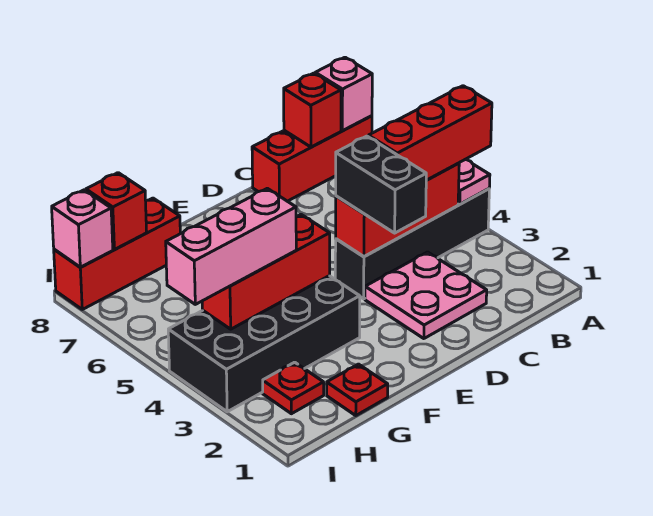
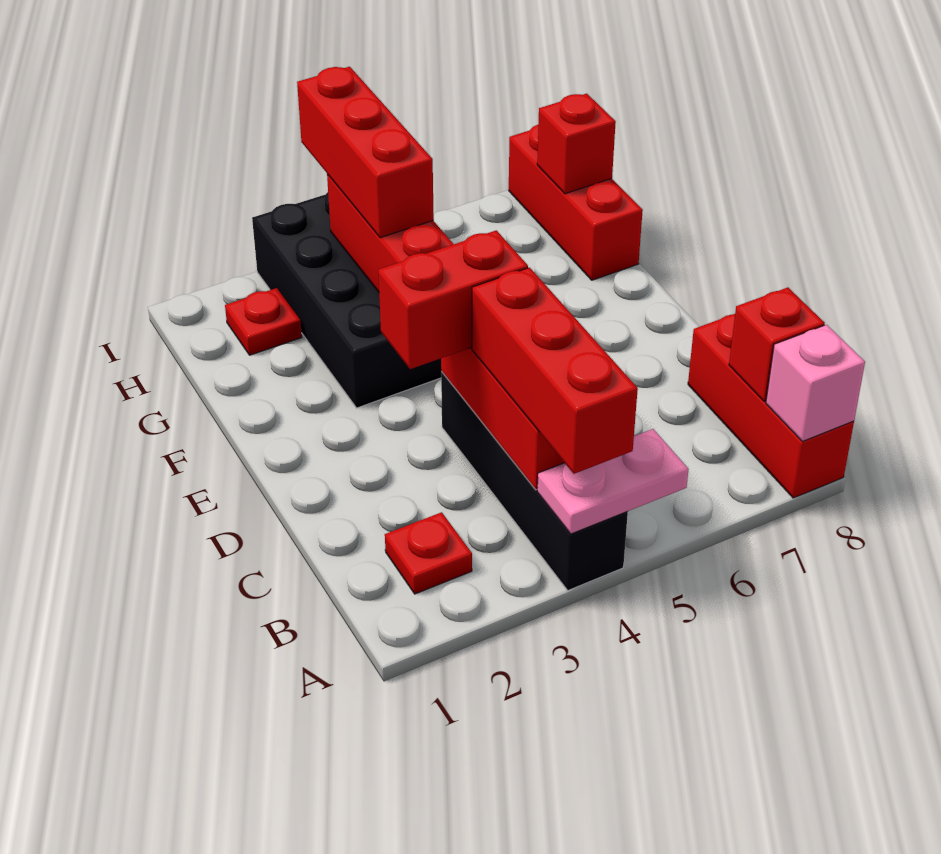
pink plate C2:D3 level 1 -> none
black brick D3:D4 level 3 -> red brick D3:D4 level 3
red plate G1 level 1 -> red plate B2 level 1
pink brick G4:I4 level 3 -> red brick G4:I4 level 3
pink brick I8 level 2 -> none

